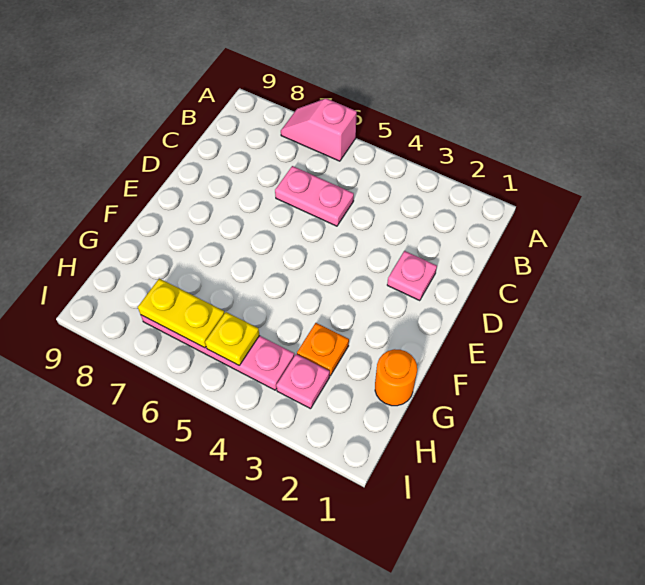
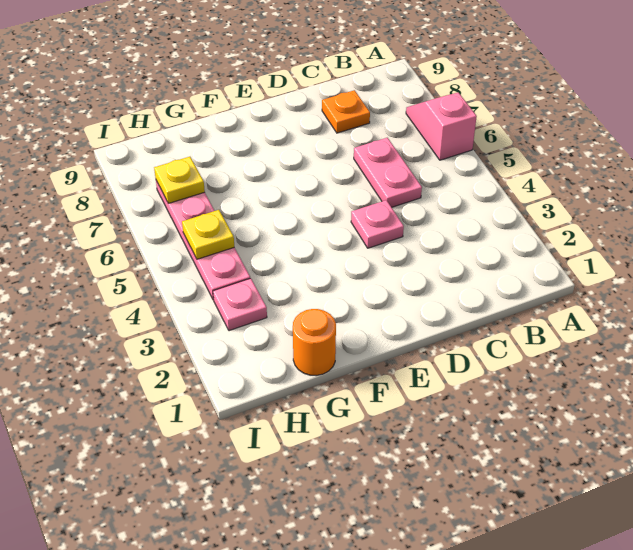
pink plate D2 level 1 -> pink plate D4 level 1
orange plate G3 level 1 -> orange plate C8 level 1
yellow plate H6:H7 level 2 -> yellow plate H7 level 2

